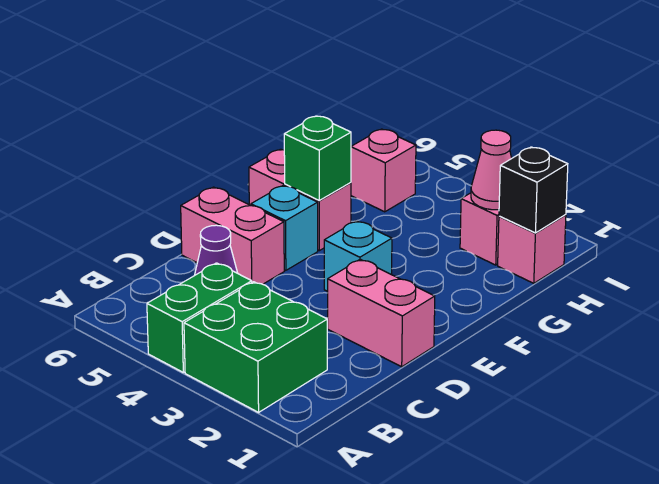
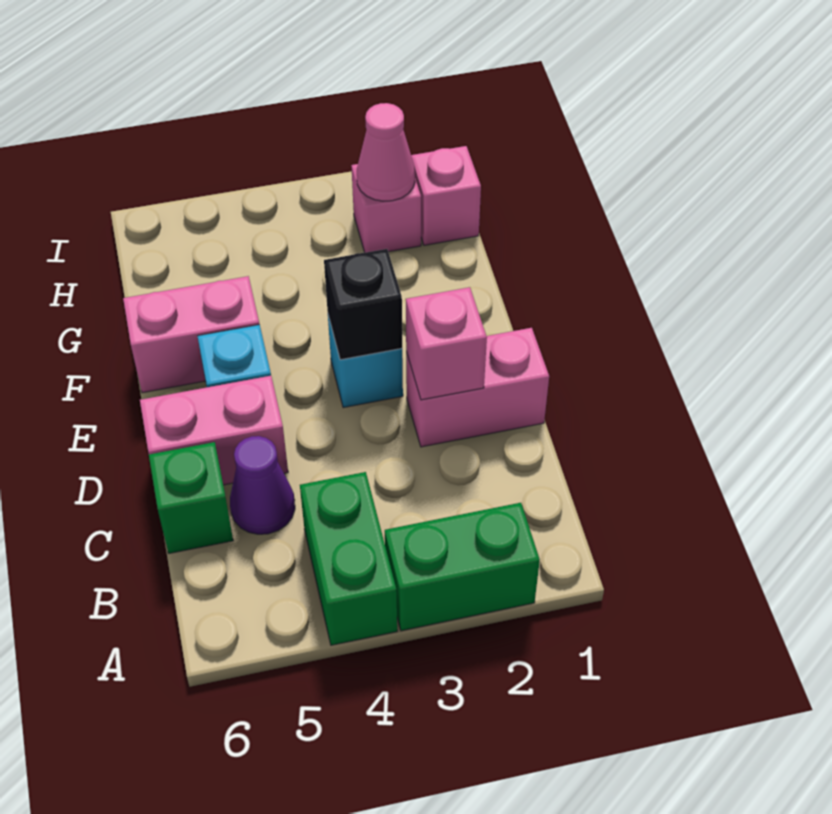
green brick A2:B3 level 1 -> green brick A2:A3 level 1
green brick F5 level 2 -> green brick C6 level 1
black brick H1 level 2 -> black brick E3 level 2
pink brick H5 level 1 -> pink brick D2 level 2

